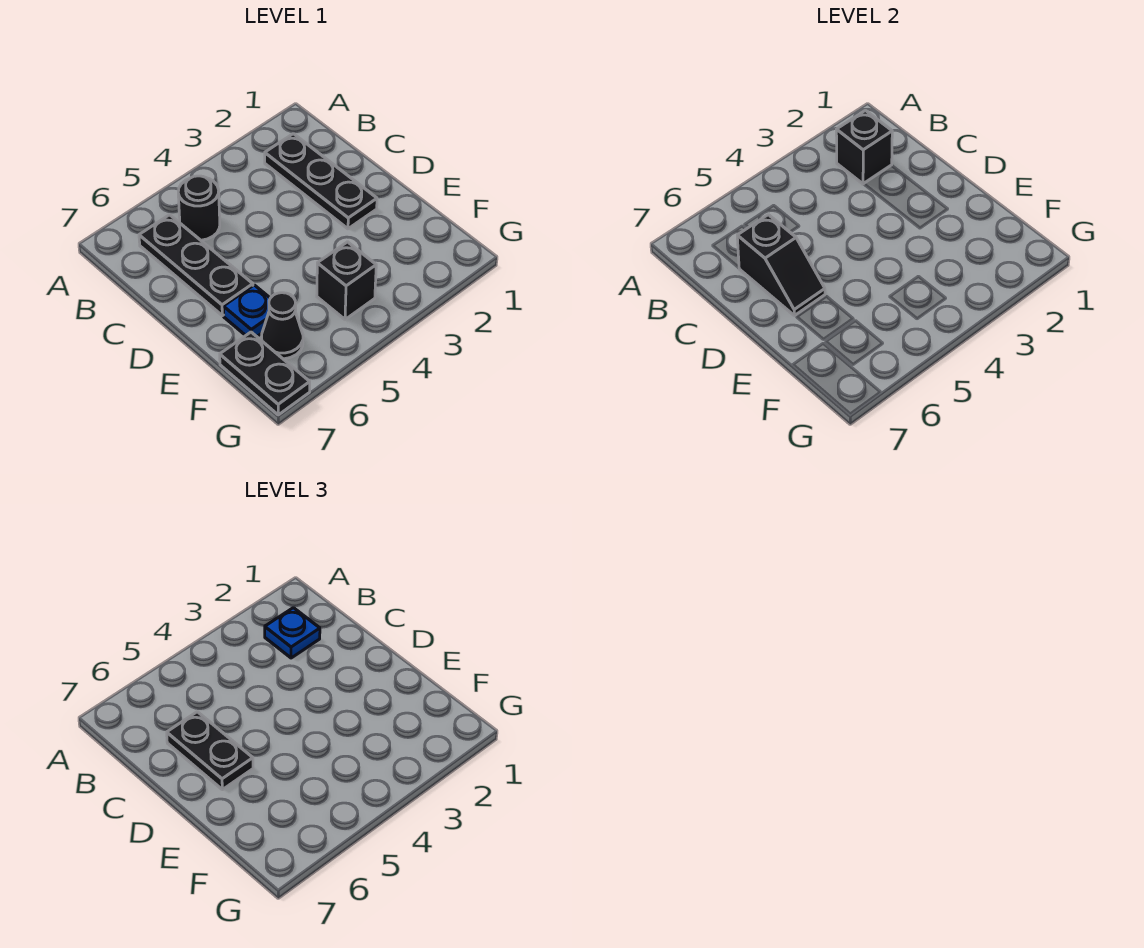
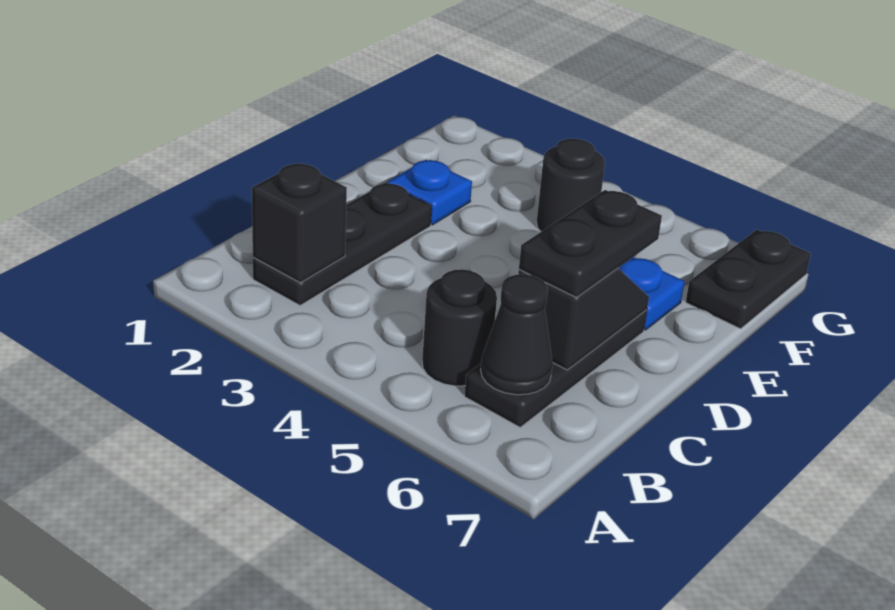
blue plate B2 level 3 -> blue plate E2 level 1
black brick F4 level 1 -> black round brick F4 level 1
black cone F6 level 1 -> black cone B6 level 2

